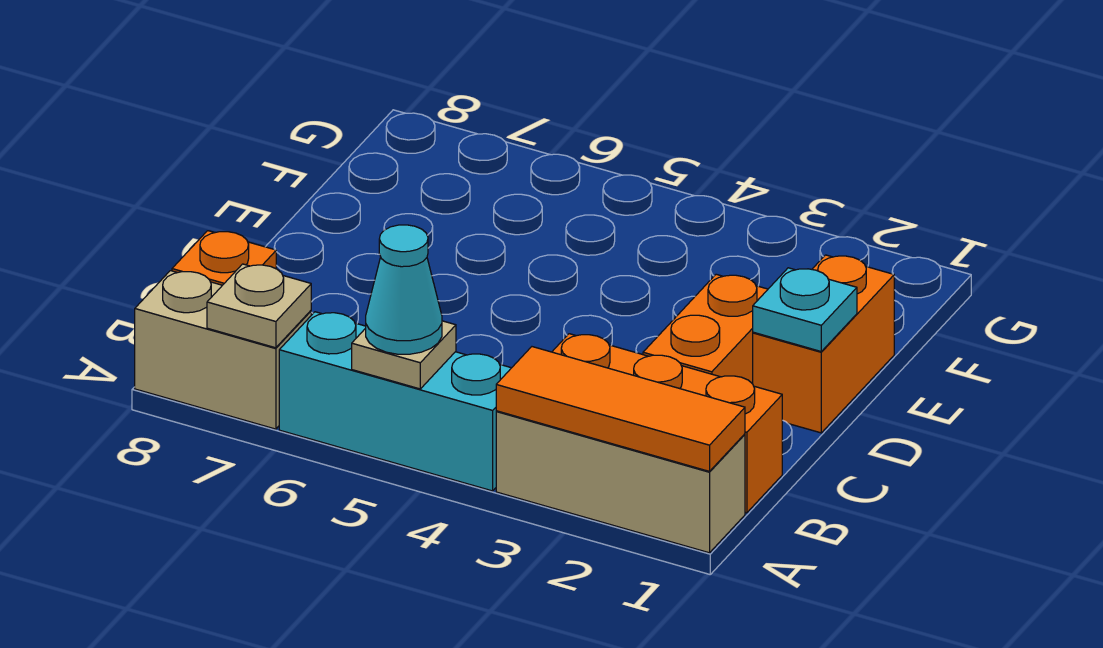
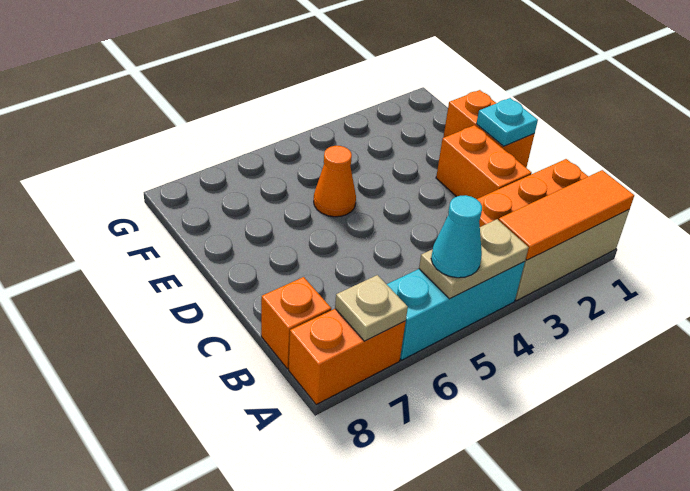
tan plate A5 level 2 -> tan plate A4:A5 level 2
tan brick A7:A8 level 1 -> orange brick A7:A8 level 1
none -> orange cone E5 level 1

